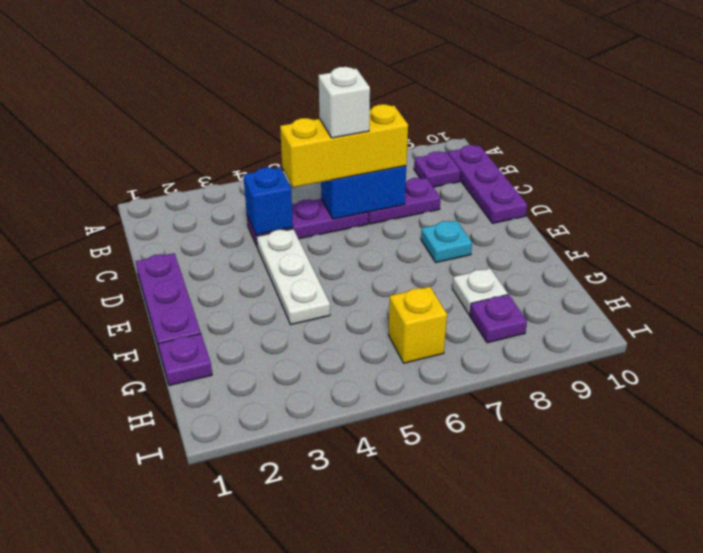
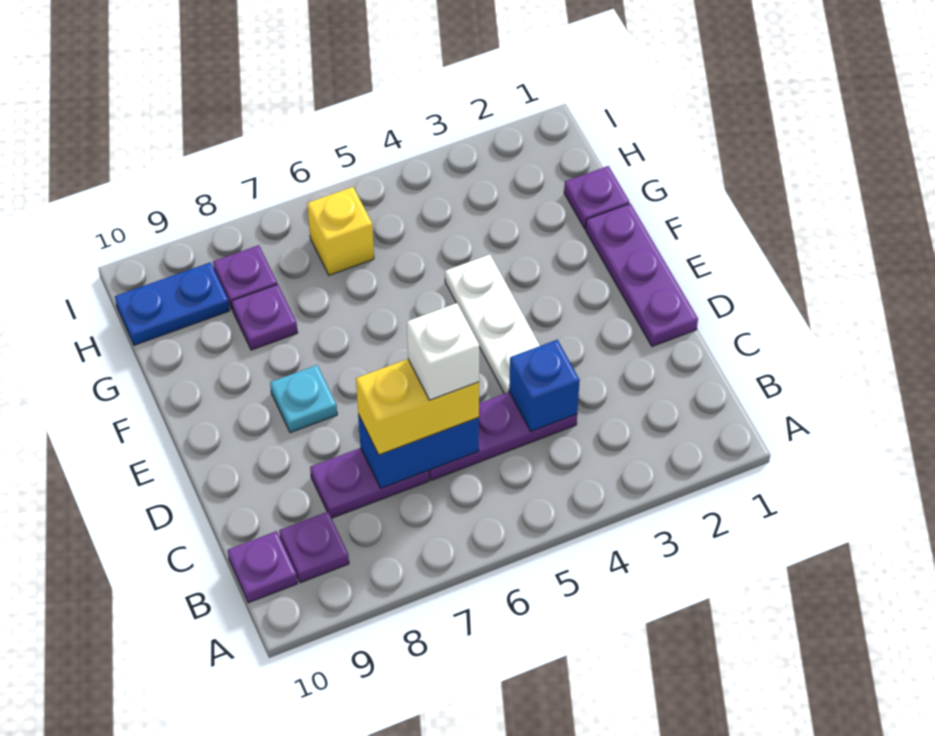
purple plate B10:D10 level 1 -> purple plate B10 level 1
yellow brick C5:C7 level 3 -> yellow brick C6:C7 level 3
white plate G8 level 1 -> purple plate G8 level 1
none -> blue plate H9:H10 level 1

